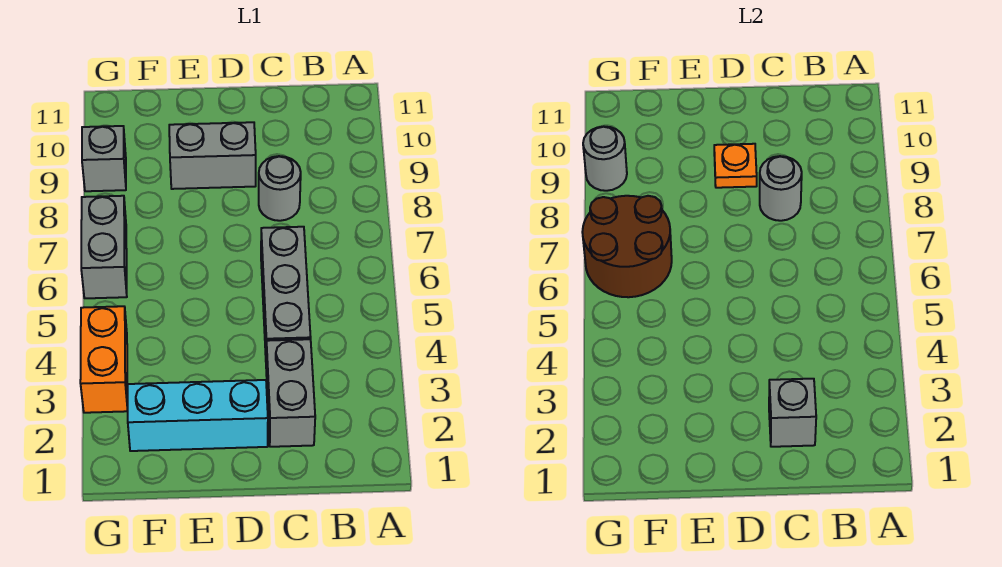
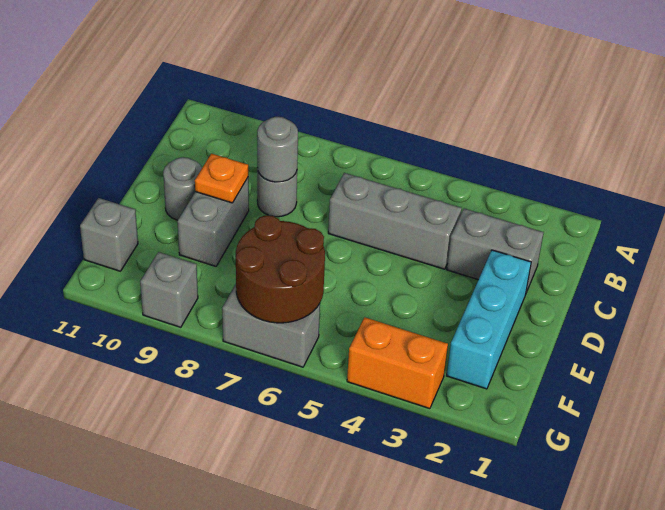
grey brick C2 level 2 -> grey brick F11 level 1
grey round brick G9 level 2 -> grey round brick D10 level 1

